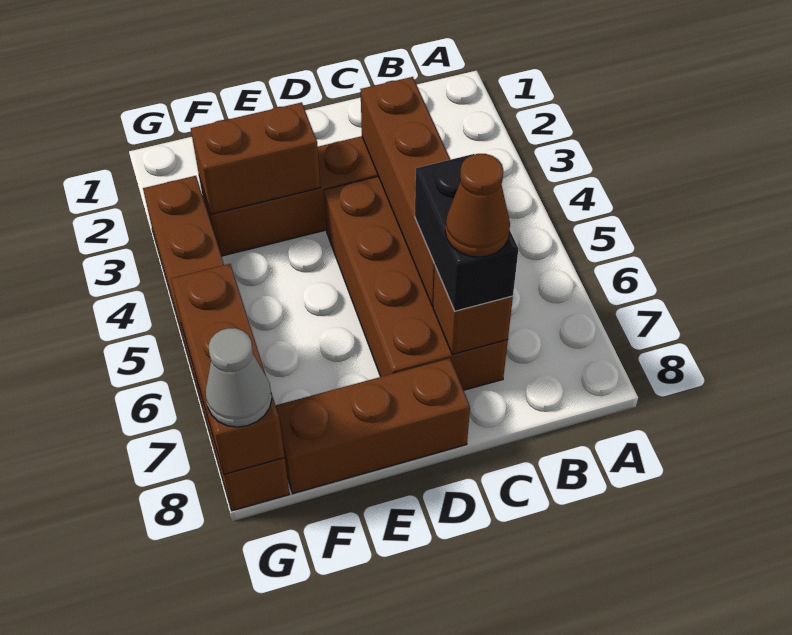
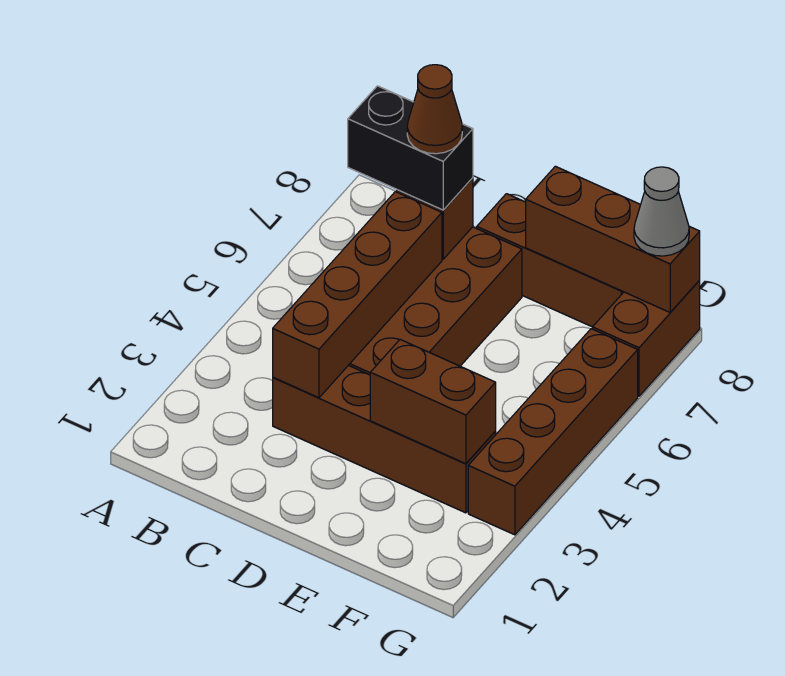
black brick C6:C7 level 3 -> black brick B7:C7 level 3
brown brick G6:G8 level 2 -> brown brick E8:G8 level 2

